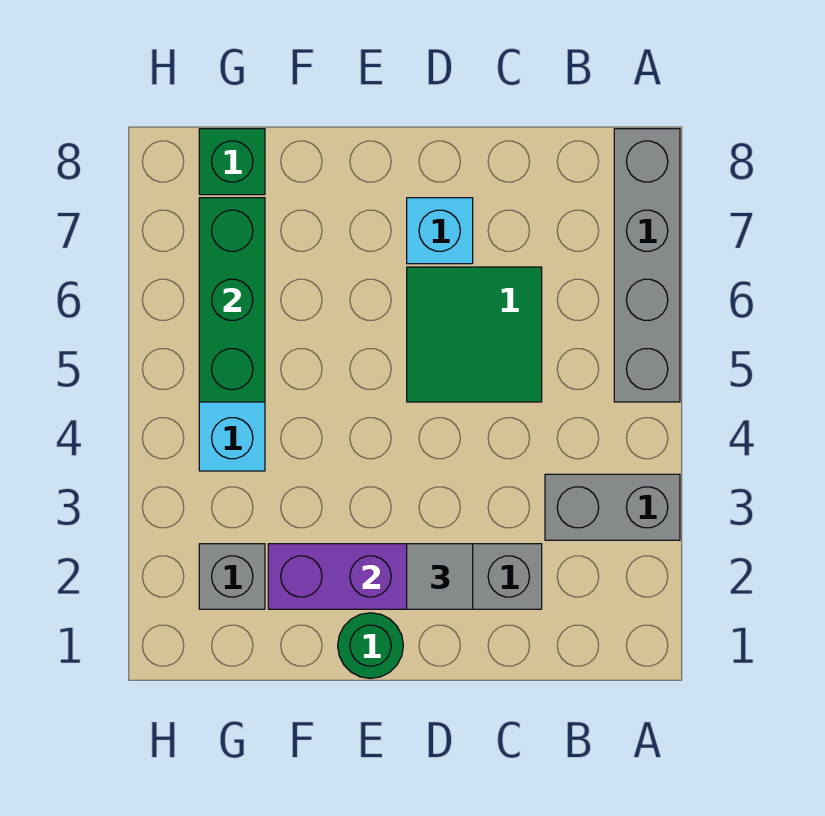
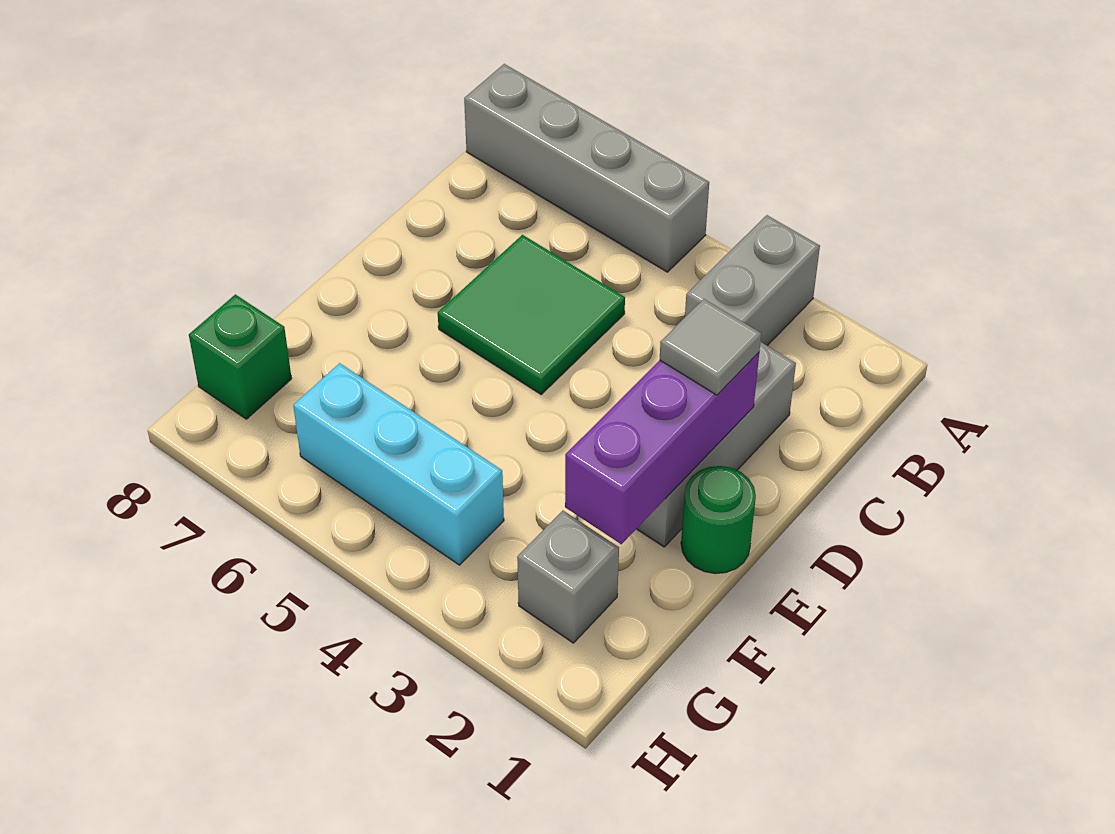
cyan brick D7 level 1 -> none
green brick G5:G7 level 2 -> none

